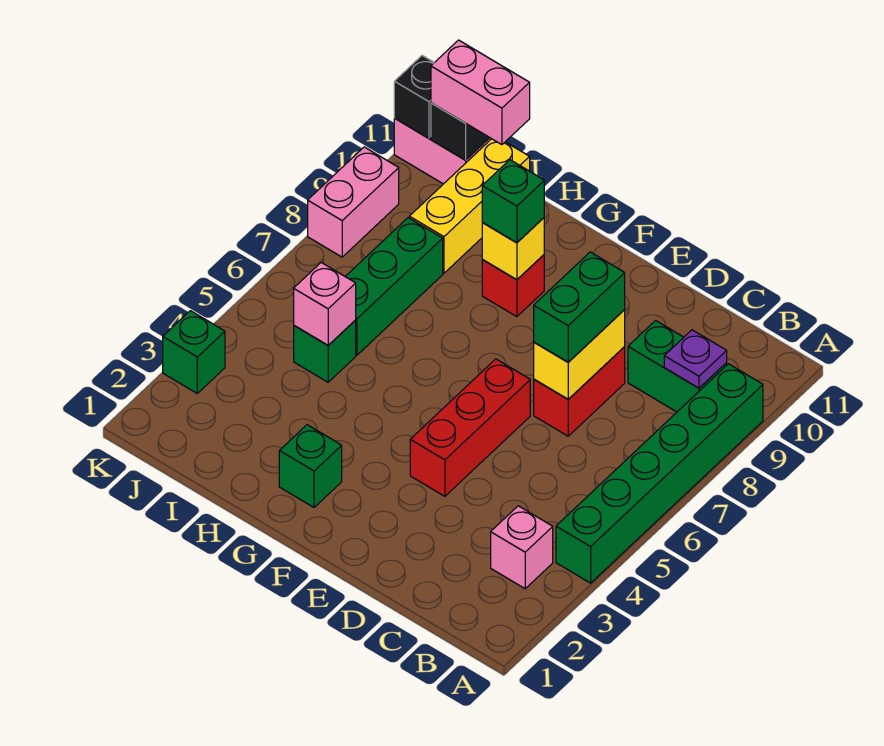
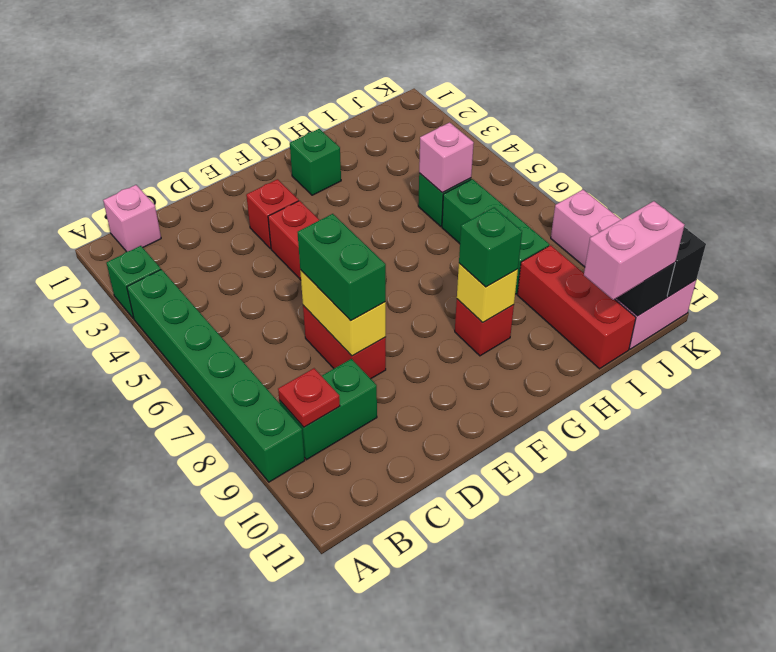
pink brick B3 level 1 -> pink brick B1 level 1
purple plate B9 level 2 -> red plate B9 level 2
none -> red brick E3 level 1
yellow brick I9:I11 level 1 -> red brick I9:I11 level 1
green brick K3 level 1 -> green brick A3 level 1

